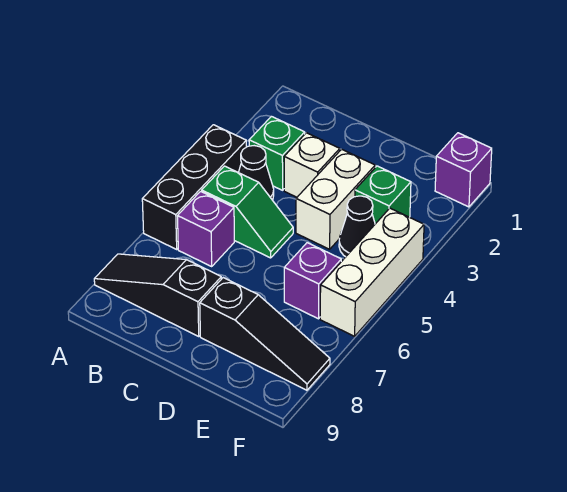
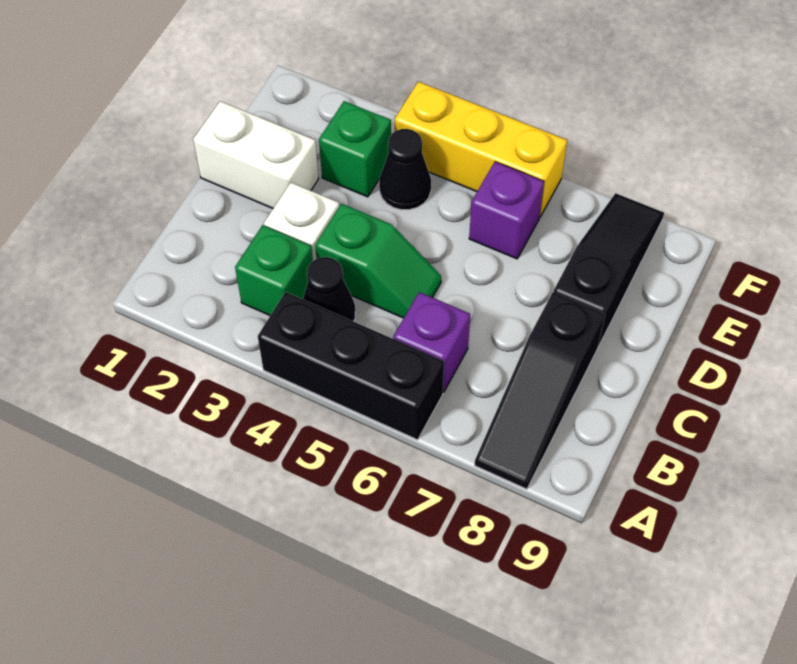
green slope B5:C5 level 1 top B -> green slope C4:C5 level 1 top 4
white brick D3:D4 level 1 -> white brick D1:D2 level 1
purple brick F1 level 1 -> none
white brick F4:F6 level 1 -> yellow brick F4:F6 level 1

